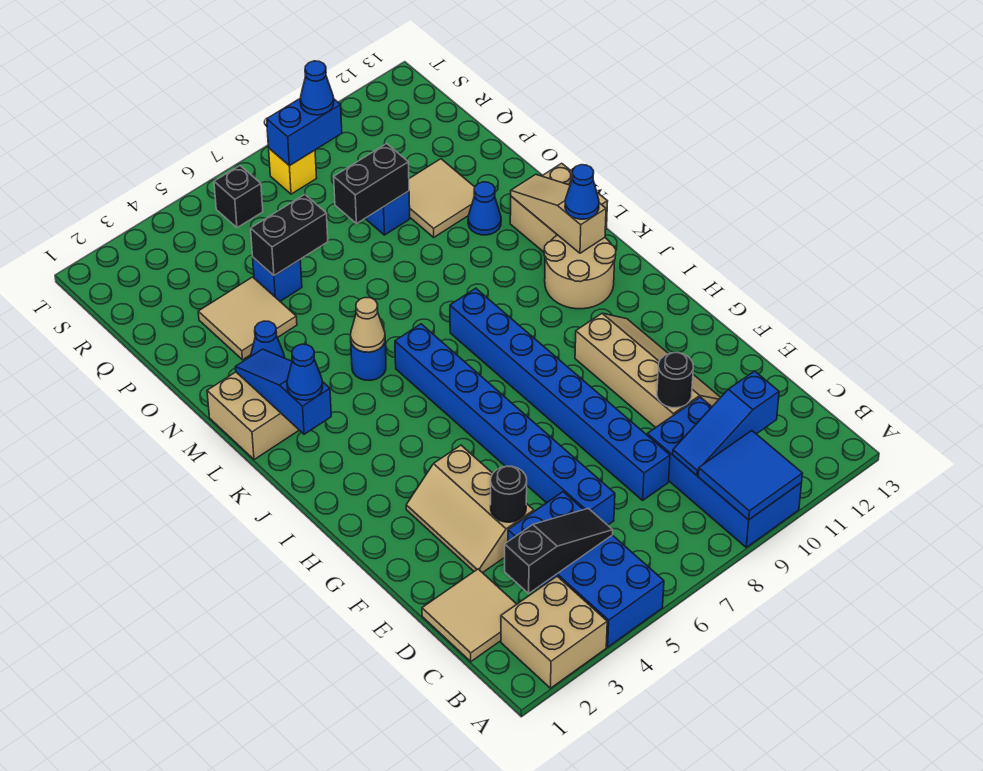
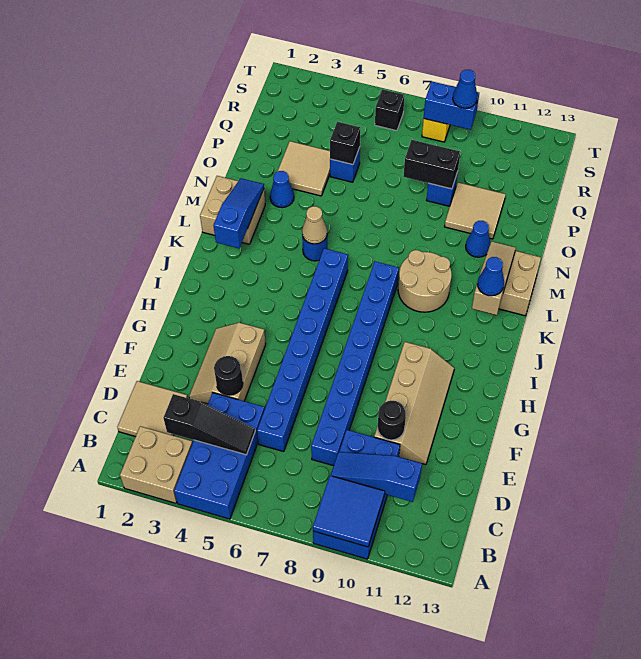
tan round brick J11:K12 level 1 -> tan round brick K9:L10 level 1
blue cone K2 level 3 -> none
black brick P5:P6 level 2 -> black brick P5 level 2

